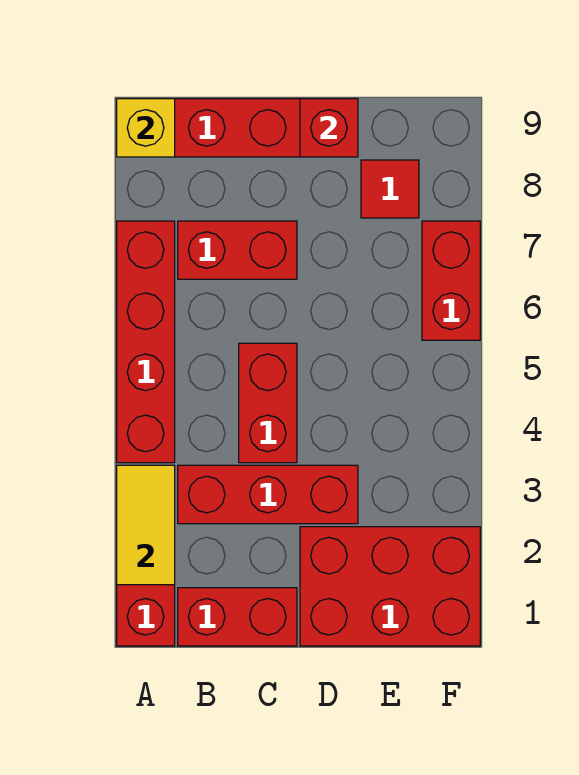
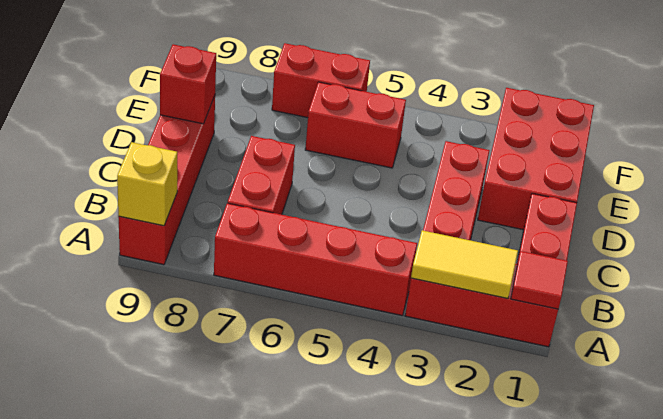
red brick C4:C5 level 1 -> red brick E5:E6 level 1
red tile E8 level 1 -> red tile A1 level 2

